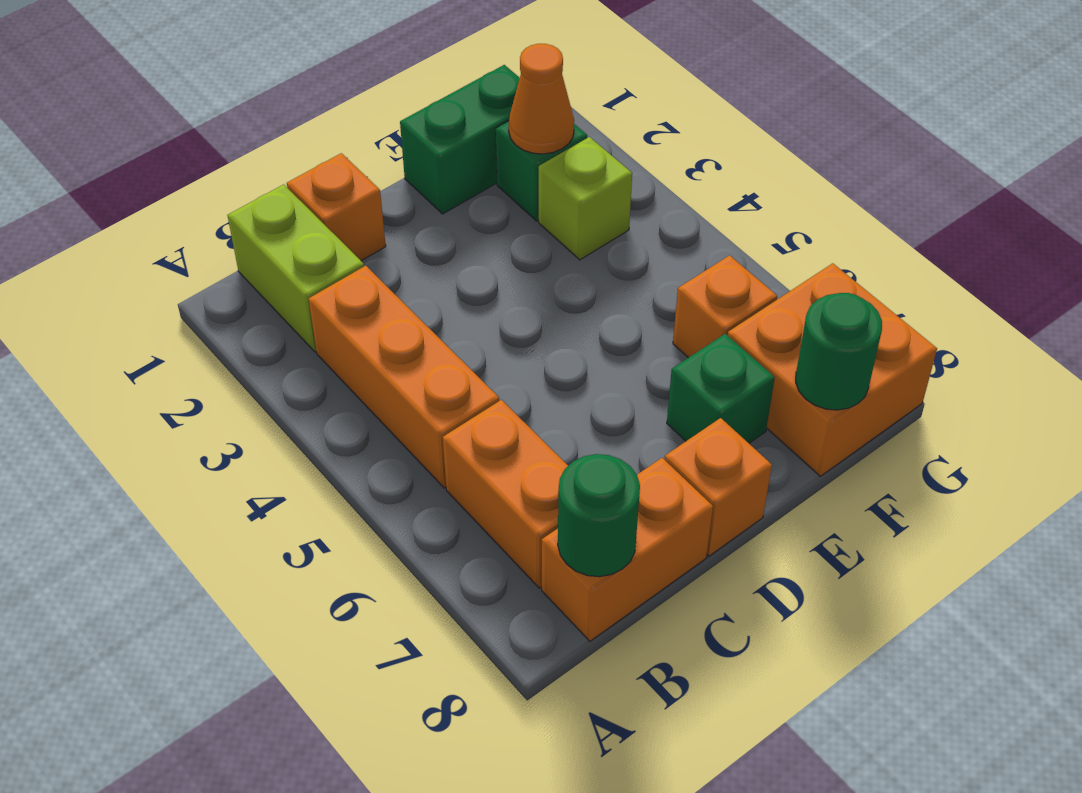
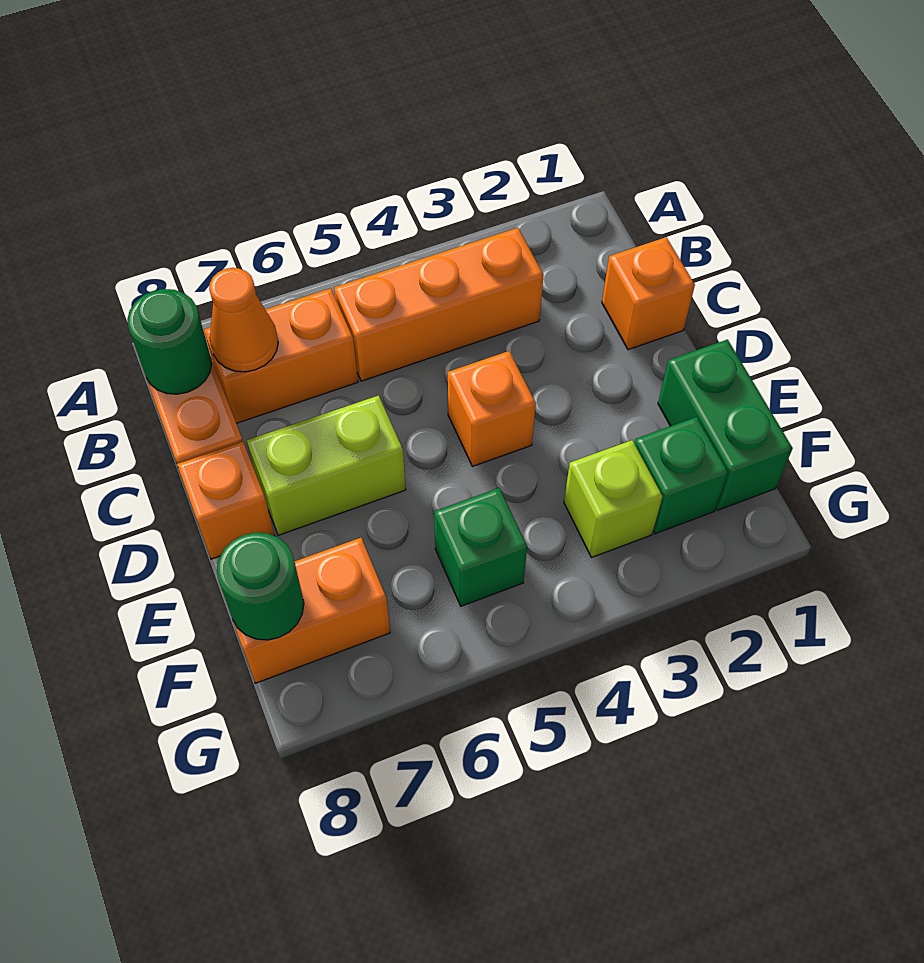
lime brick B1:B2 level 1 -> lime brick D6:D7 level 1
green brick E7 level 1 -> green brick F5 level 1
orange cone F2 level 2 -> orange cone B7 level 2
orange brick F6 level 1 -> orange brick D4 level 1
orange brick F7:G8 level 1 -> orange brick F7:F8 level 1

